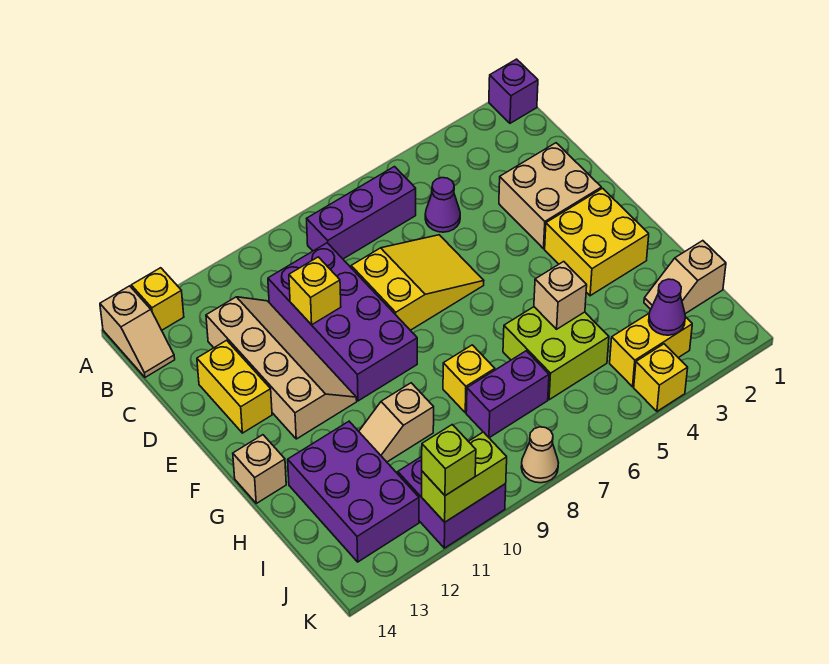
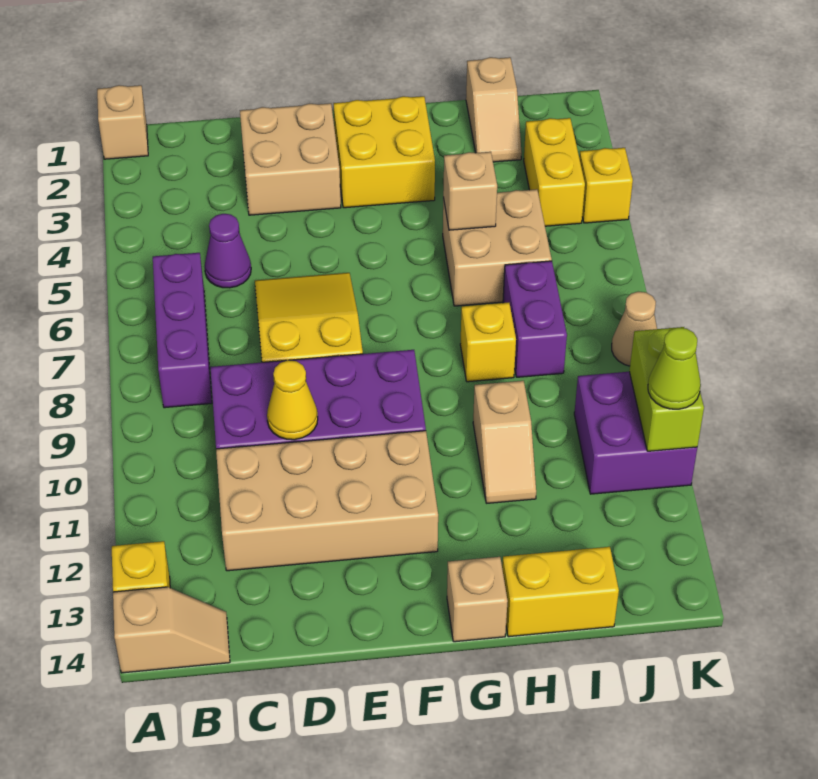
purple brick A1 level 1 -> tan brick A1 level 1
tan slope C11:F12 level 1 top 12 -> tan brick C11:F12 level 1
yellow brick D10 level 2 -> yellow cone D10 level 2
yellow brick D13:E13 level 1 -> yellow brick H14:I14 level 1
lime brick H5:I6 level 1 -> tan brick H5:I6 level 1
purple brick H12:J13 level 1 -> none
purple cone J3 level 2 -> none
lime brick K11 level 3 -> lime cone K11 level 3

